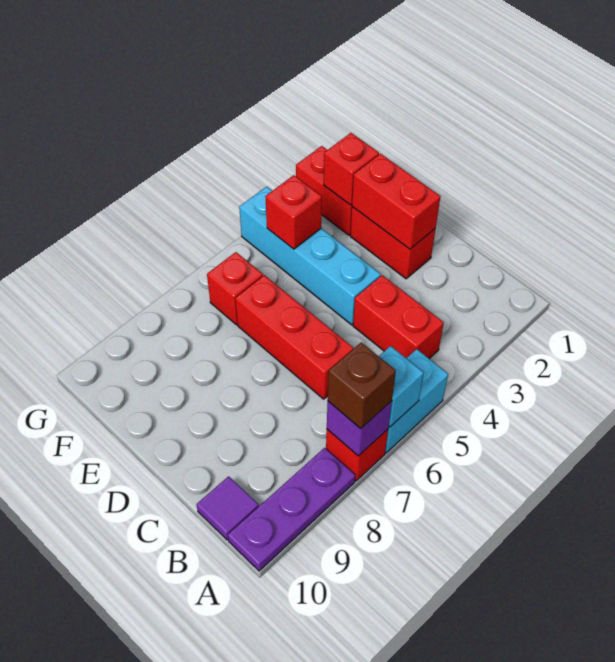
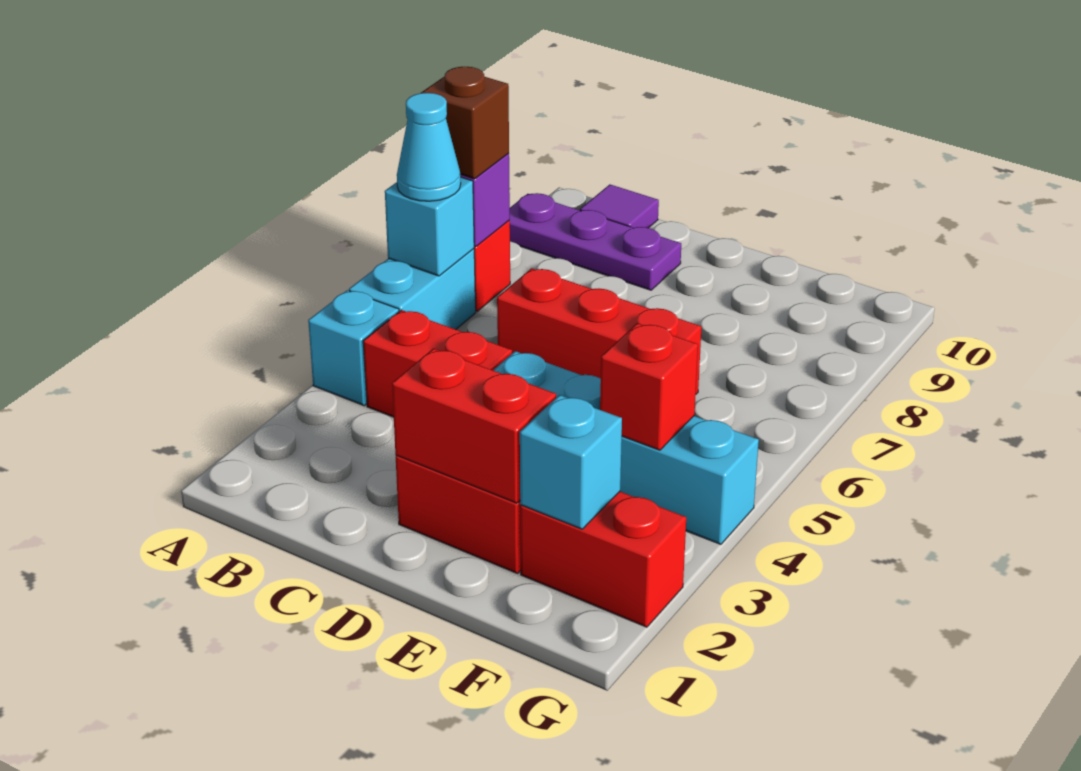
none -> cyan brick A4 level 1
none -> cyan cone A6 level 3
purple plate A8:A10 level 1 -> purple plate A9:C9 level 1
red brick F2 level 2 -> cyan brick F2 level 2
red brick F6 level 1 -> none

